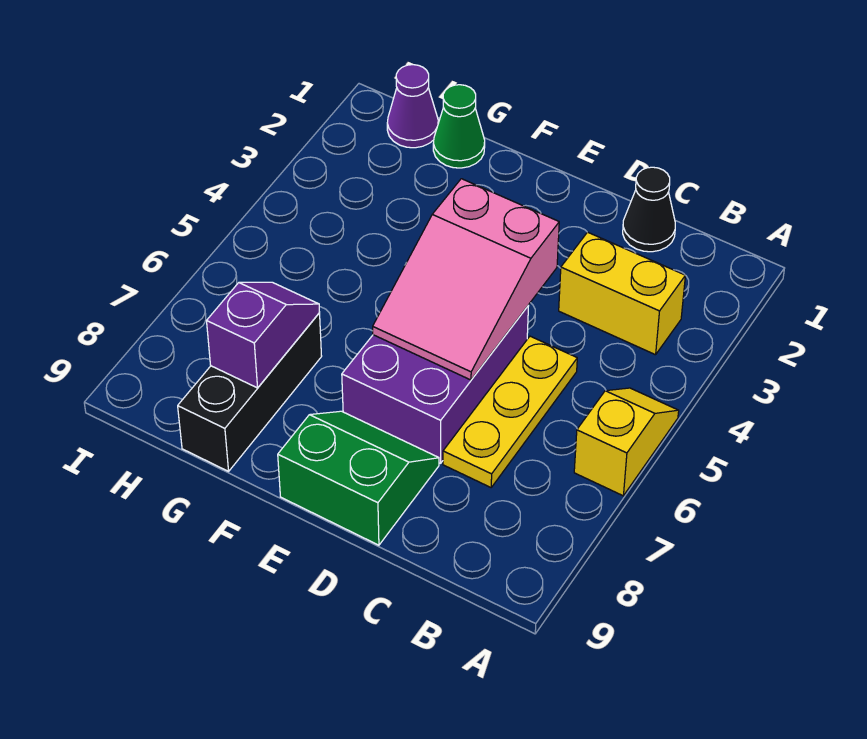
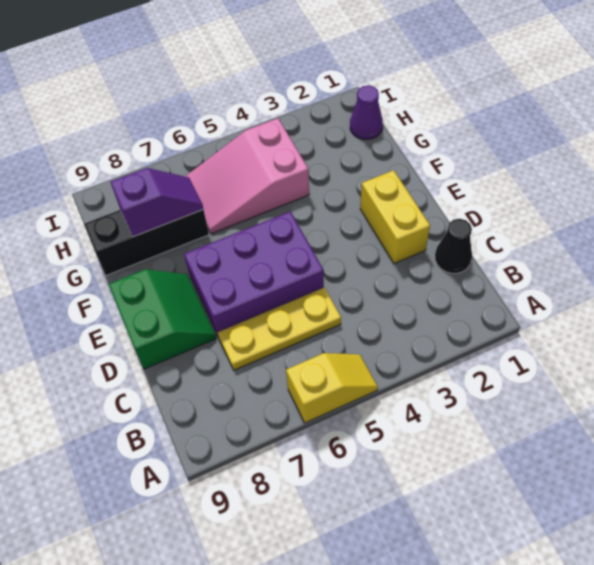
yellow brick B3:C3 level 1 -> yellow brick D2:E2 level 1
pink slope D4:E6 level 2 top 4 -> pink slope G4:H6 level 1 top 4
green cone G1 level 1 -> none

